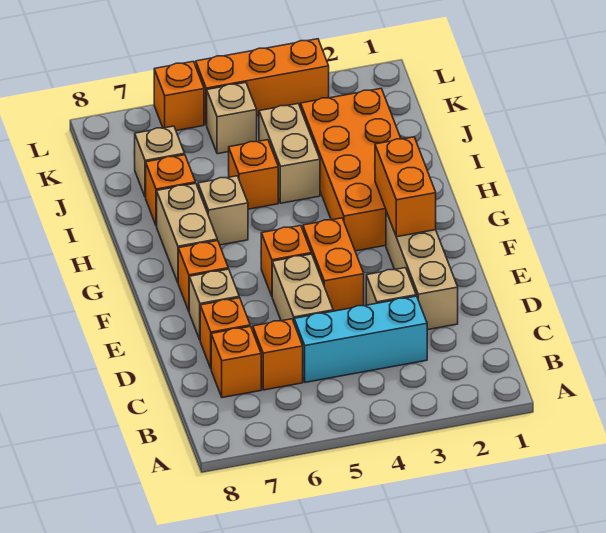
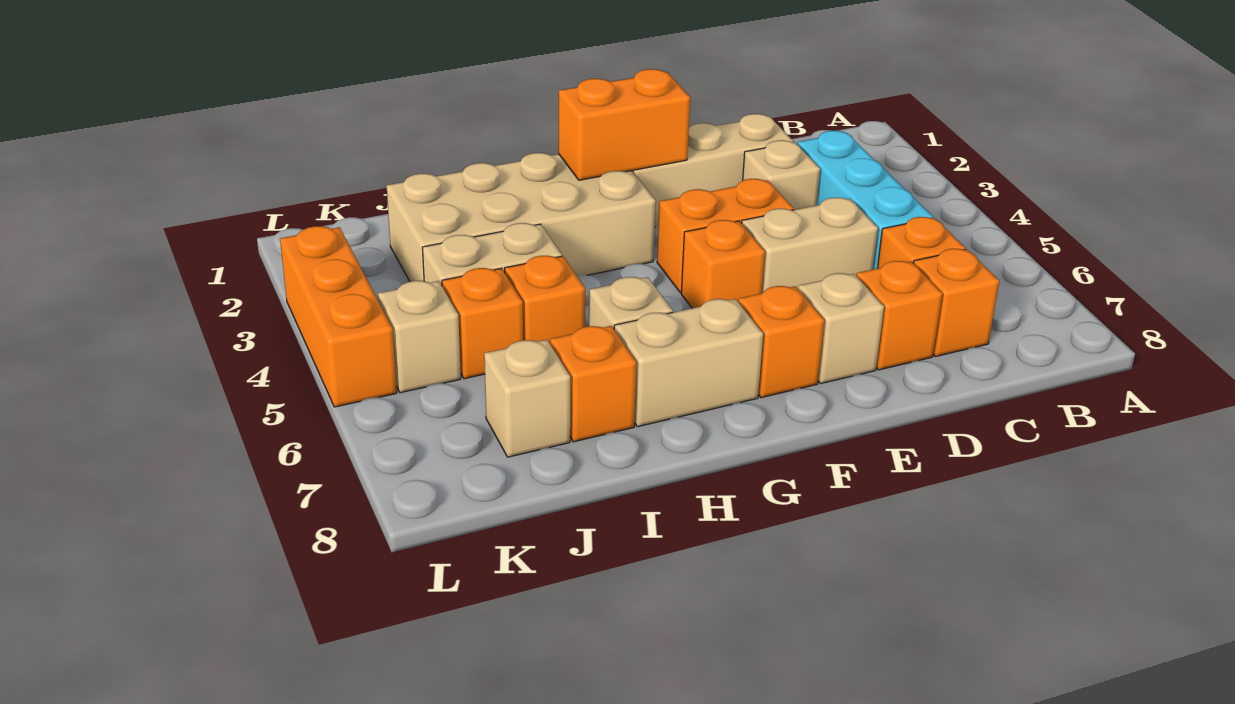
orange brick G2:J3 level 1 -> tan brick G2:J3 level 1
orange brick L6 level 1 -> orange brick J5 level 1

